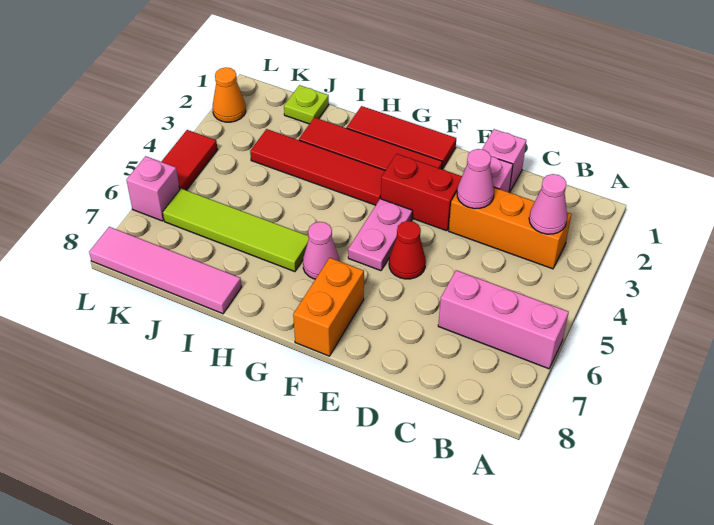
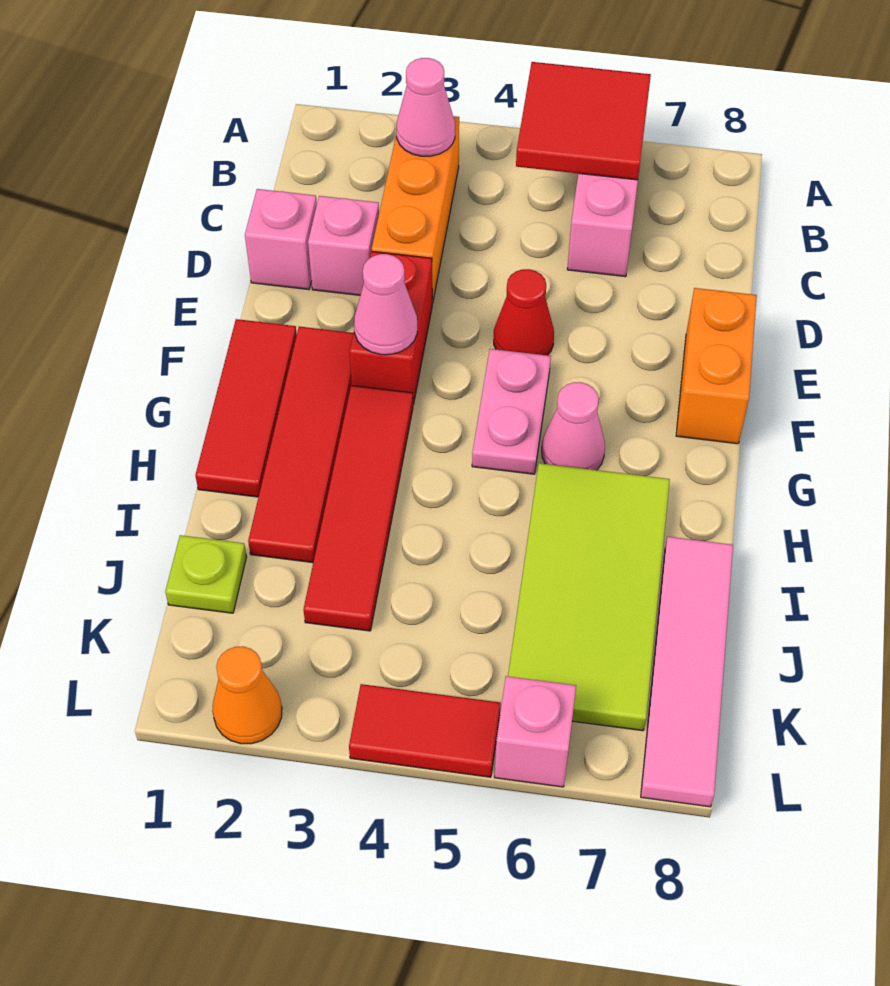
none -> red tile A5:B6 level 2
pink cone D3 level 2 -> pink cone F3 level 2
pink plate F4:F5 level 1 -> pink plate F5:G5 level 1
orange brick F7:F8 level 1 -> orange brick E8:F8 level 1
lime tile H6:K6 level 1 -> lime tile H6:K7 level 1

